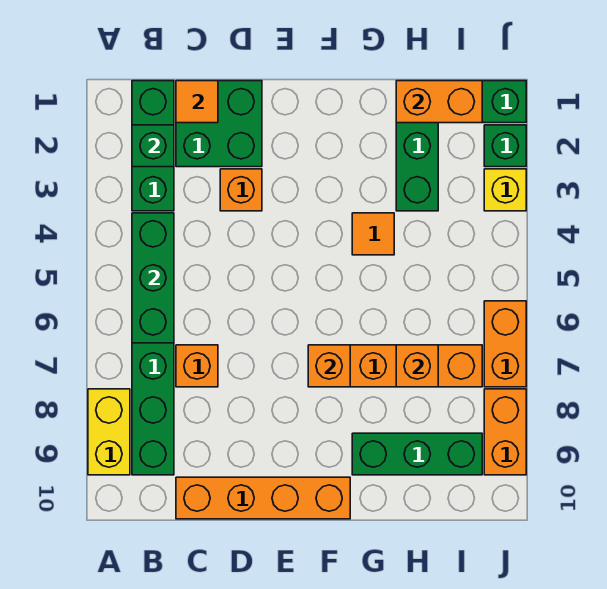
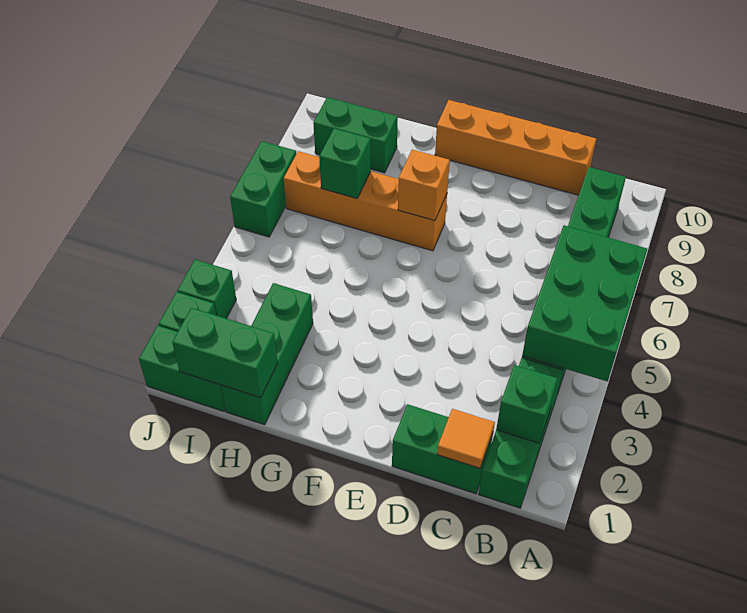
yellow brick A8:A9 level 1 -> none
green brick B4:B6 level 2 -> green brick A4:B6 level 2
green brick C1:D2 level 1 -> green brick C1:D1 level 1
orange brick C7 level 1 -> none
orange brick D3 level 1 -> none
orange tile G4 level 1 -> none
green brick G9:I9 level 1 -> green brick H9:I9 level 1
orange brick H1:I1 level 2 -> green brick H1:I1 level 2
orange brick H7 level 2 -> green brick H7 level 2
yellow brick J3 level 1 -> green brick J3 level 1
orange brick J6:J7 level 1 -> green brick J6:J7 level 1
orange brick J8:J9 level 1 -> none

